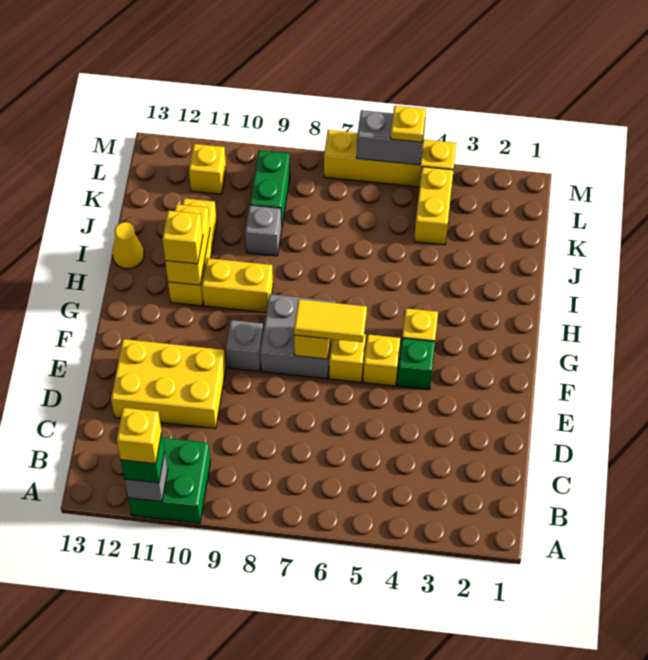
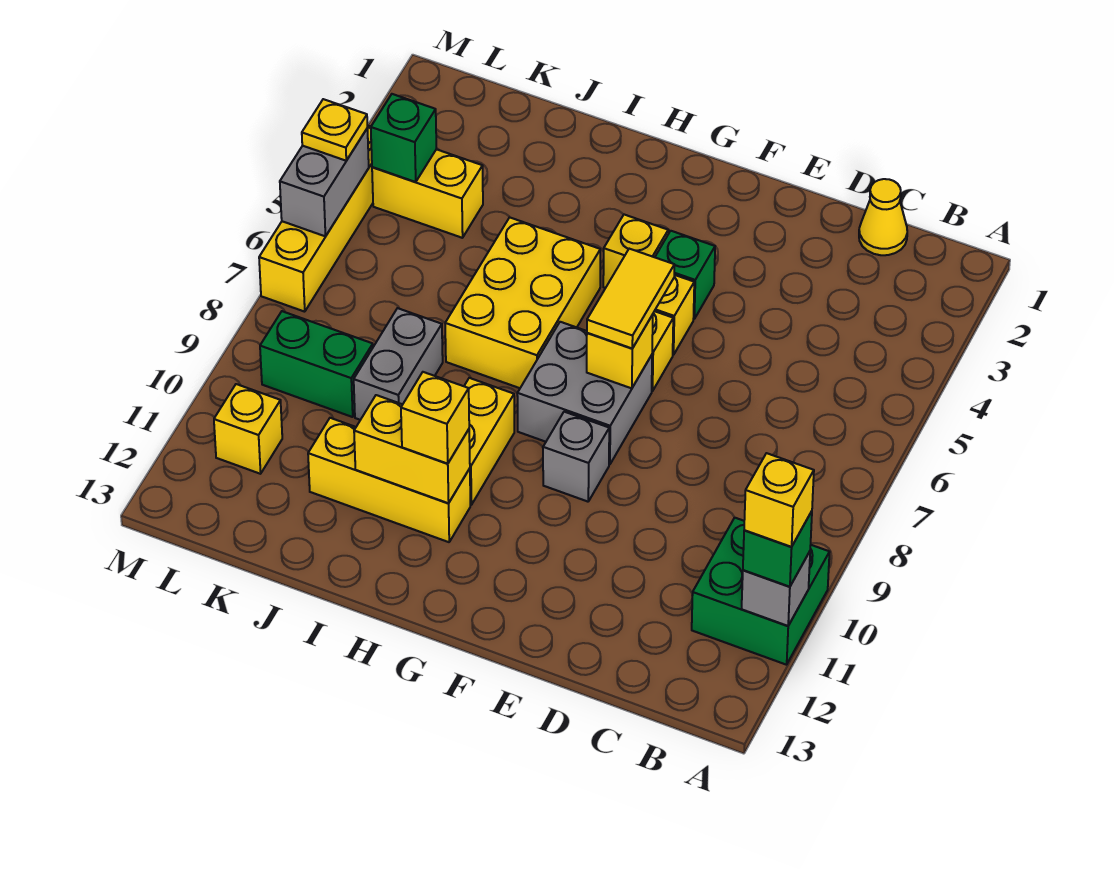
yellow brick D10:E12 level 1 -> yellow brick H5:I7 level 1
yellow cone I13 level 1 -> yellow cone C1 level 1
grey brick J9 level 1 -> grey brick J8:J9 level 1
none -> green brick L4 level 2

